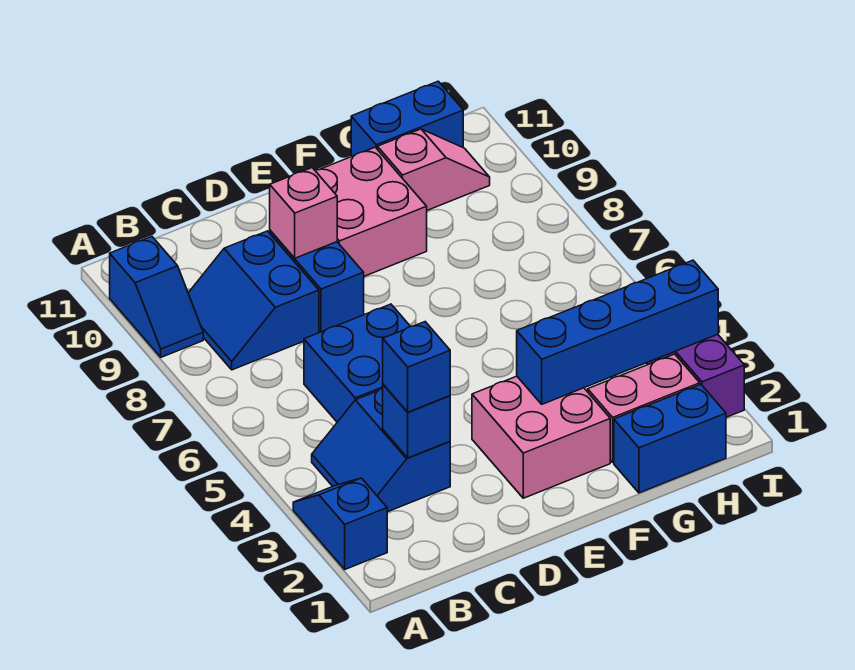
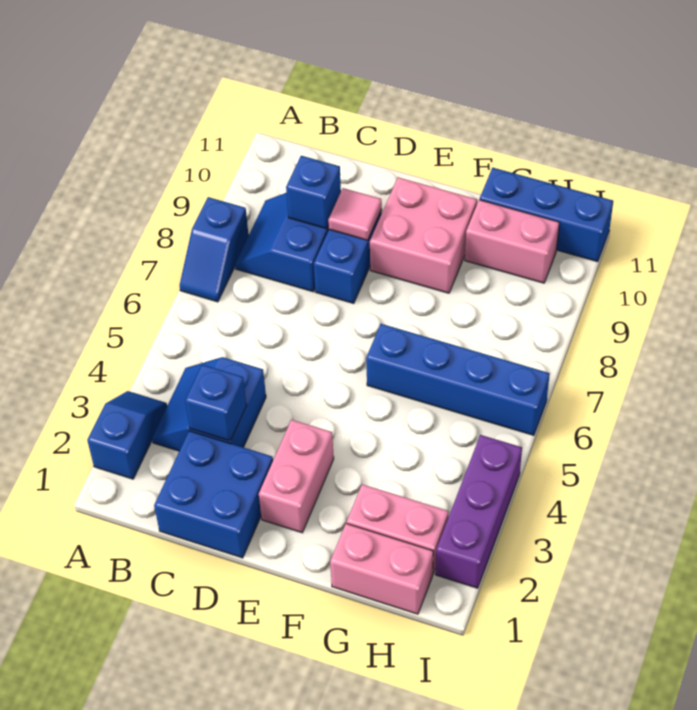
blue slope A9:A10 level 1 top 10 -> blue slope A7:A8 level 1 top 8
blue brick C3 level 3 -> blue brick C9 level 2
blue brick C5:D6 level 1 -> blue brick C1:D2 level 1
pink brick D9 level 2 -> pink tile D9 level 2
pink brick E2:F3 level 1 -> pink brick E2:E3 level 1
blue brick F3:I3 level 2 -> blue brick F6:I6 level 1
blue brick G1:H1 level 1 -> pink brick G1:H1 level 1
pink slope G10:H10 level 1 top G -> pink brick G10:H10 level 1
blue brick G11:H11 level 1 -> blue brick G11:I11 level 1

